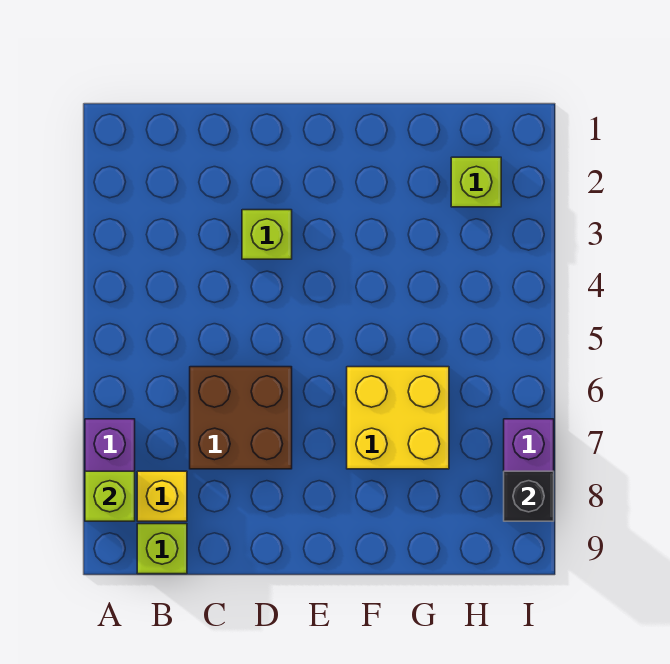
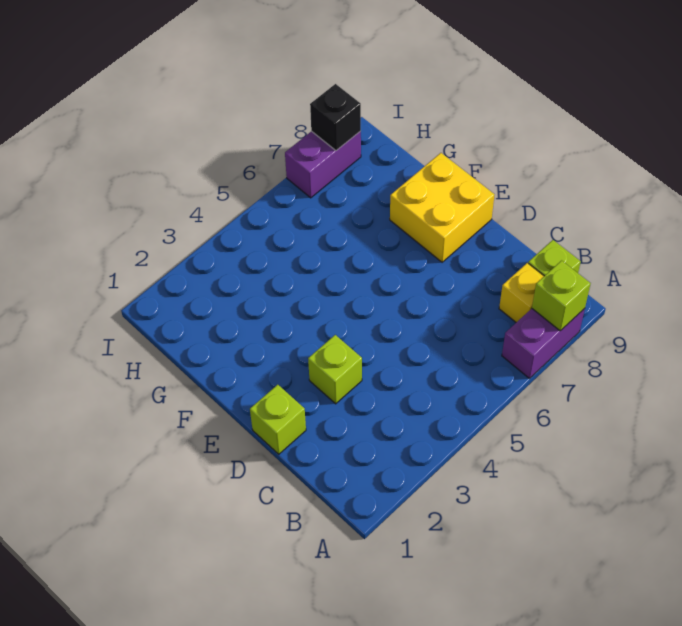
brown brick C6:D7 level 1 -> none
yellow brick F6:G7 level 1 -> yellow brick E8:F9 level 1
lime brick H2 level 1 -> lime brick D1 level 1

